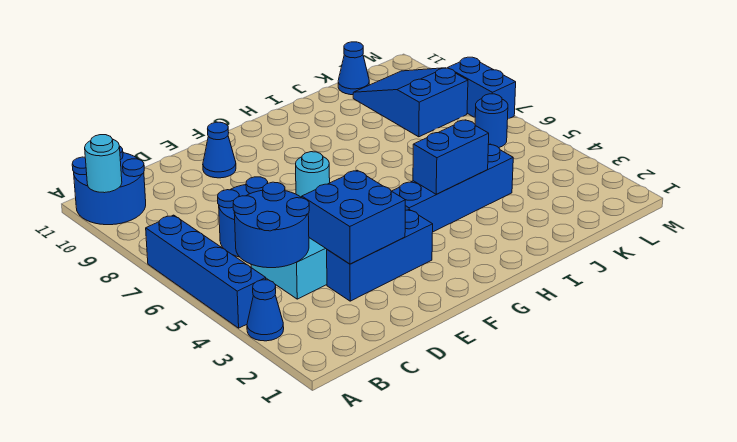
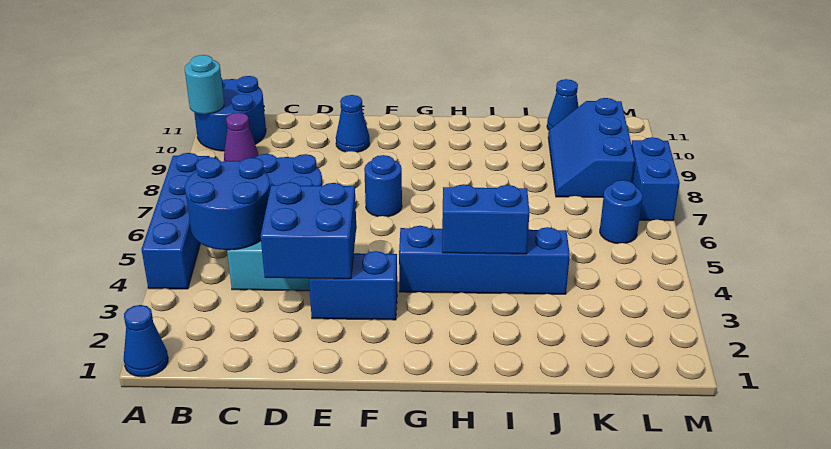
blue cone A3 level 1 -> blue cone A1 level 1
none -> purple cone B9 level 1
blue brick D3:F3 level 1 -> blue brick E3:F3 level 1
cyan round brick F7 level 1 -> blue round brick F7 level 1
blue slope K8:L10 level 1 top 8 -> blue slope K8:L10 level 1 top L

